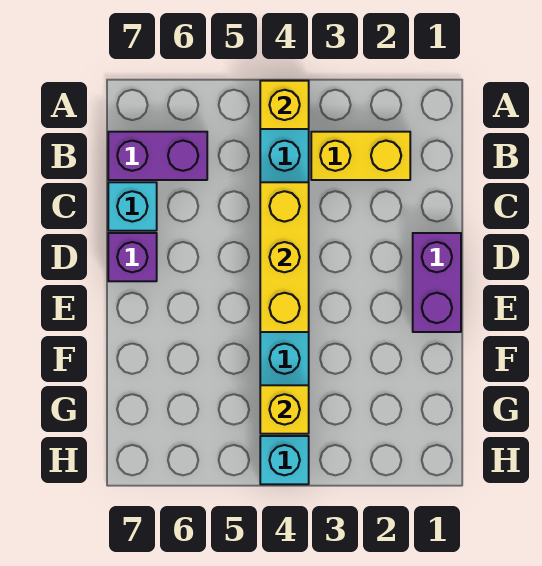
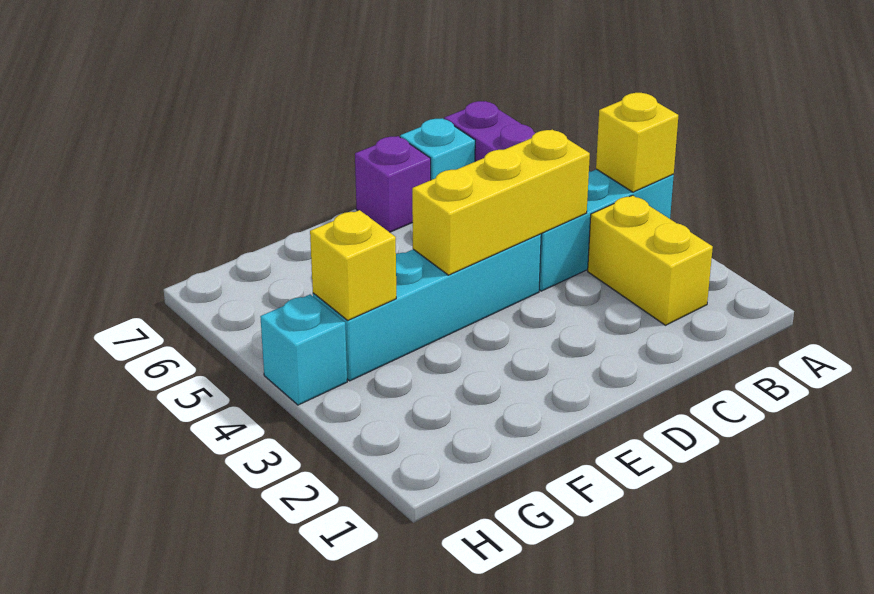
purple brick D1:E1 level 1 -> none

